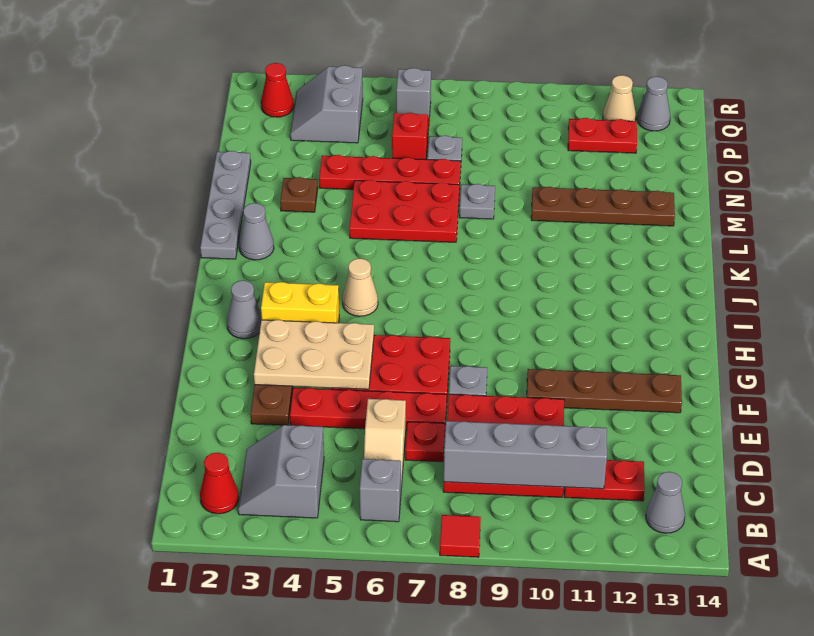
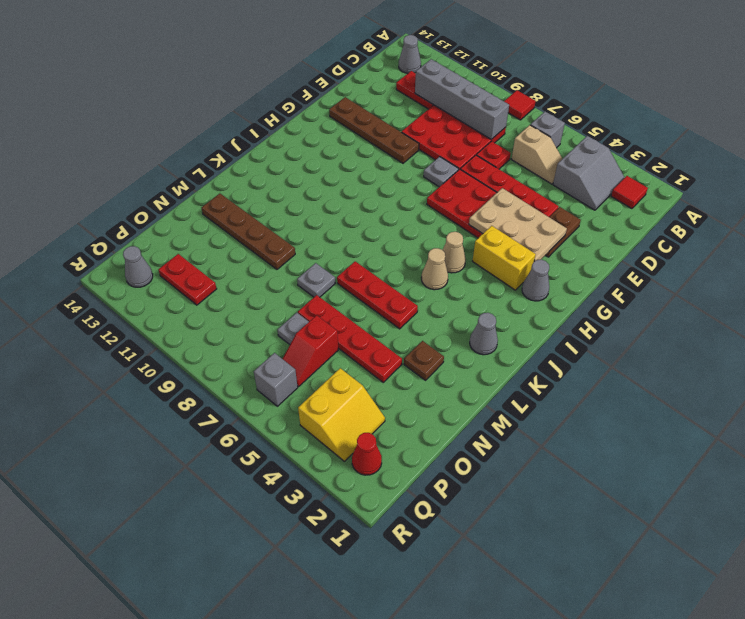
red cone B2 level 1 -> red tile B2 level 1
tan slope C6:D6 level 1 top D -> tan slope C5:C6 level 1 top 6
grey plate K1:N1 level 1 -> none
red plate L5:M7 level 1 -> red plate L5:L7 level 1
grey slope P3:Q4 level 1 top 4 -> yellow slope P3:Q4 level 1 top 4
tan cone Q12 level 1 -> tan cone J5 level 1

